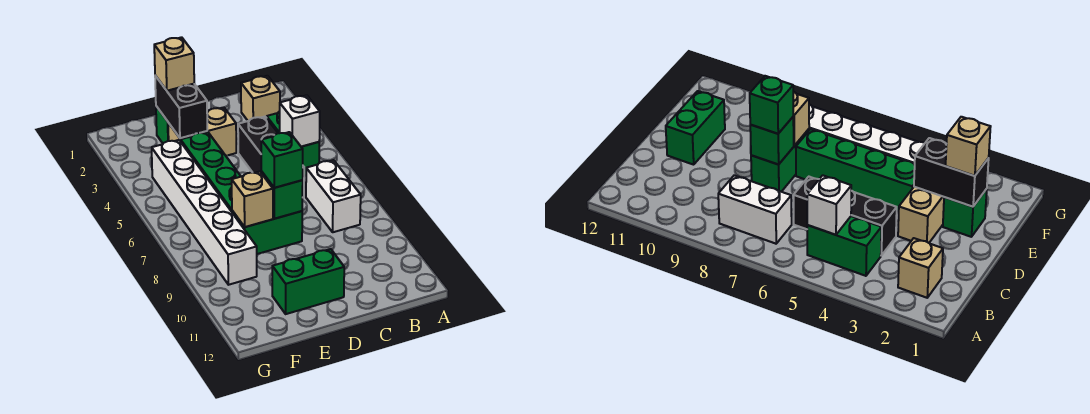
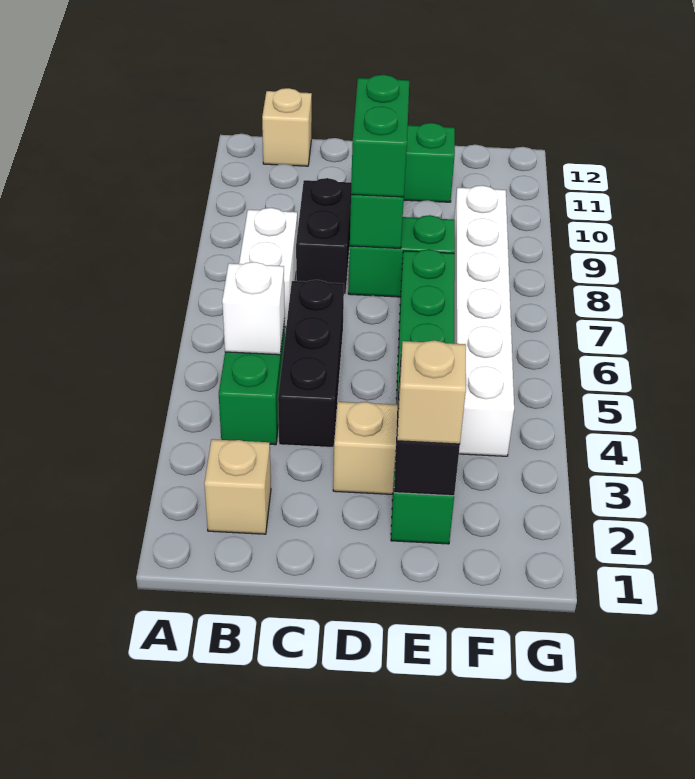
none -> black brick C8:C9 level 1
green brick D8 level 3 -> green brick D8:D9 level 3
tan brick E8 level 2 -> tan brick B12 level 1

